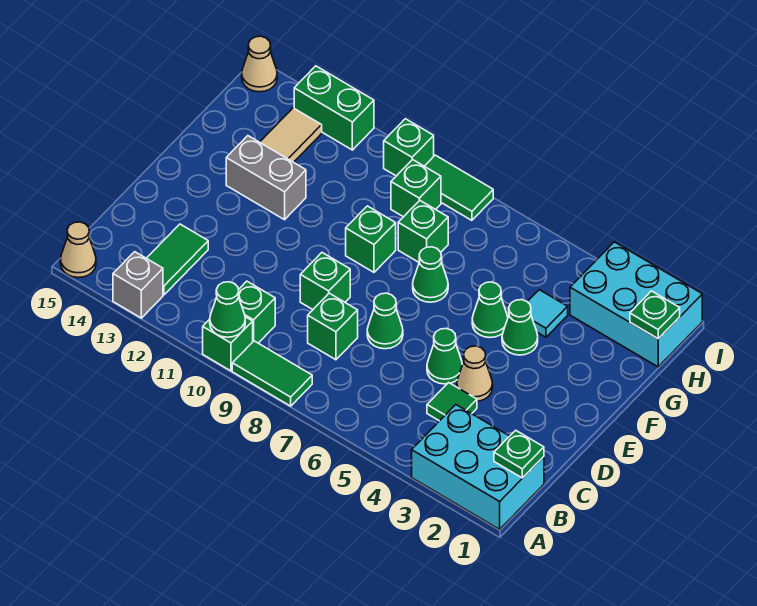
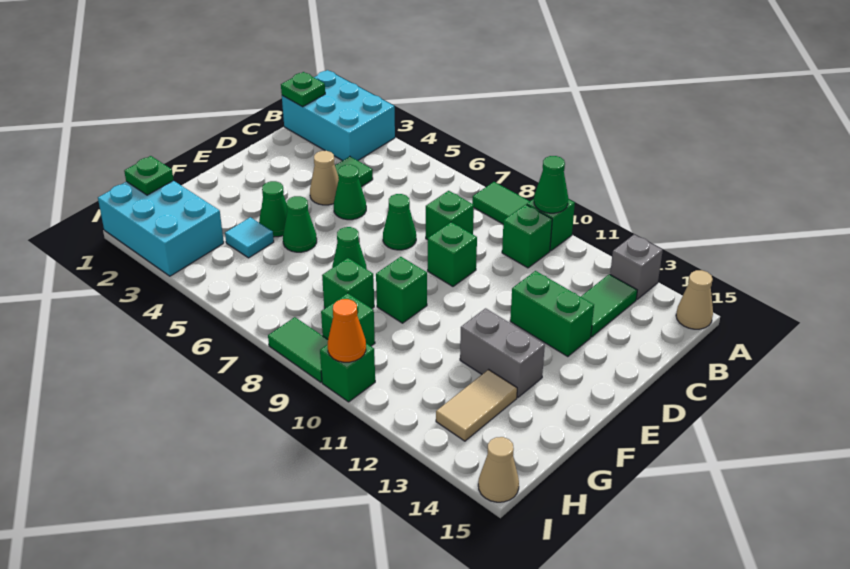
none -> orange cone I10 level 2
green brick I12:I13 level 1 -> green brick D12:D13 level 1

